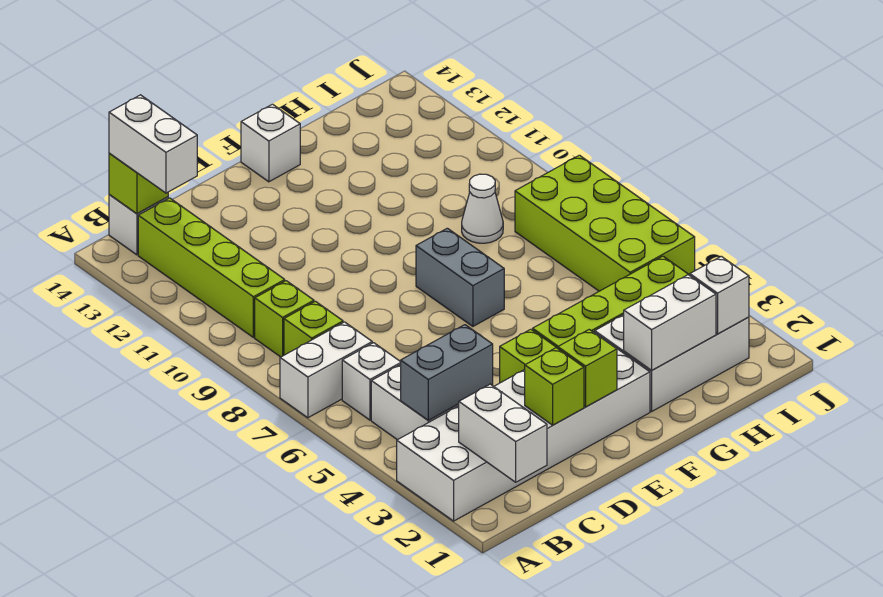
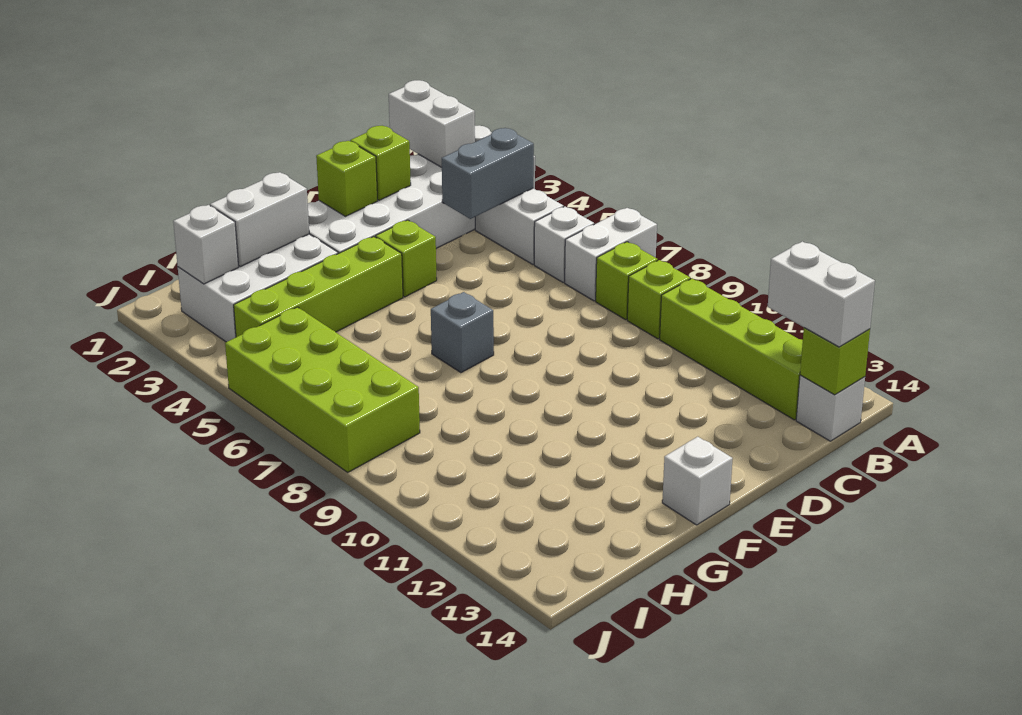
grey brick F7:F8 level 1 -> grey brick F7 level 1
white cone H9 level 1 -> none

